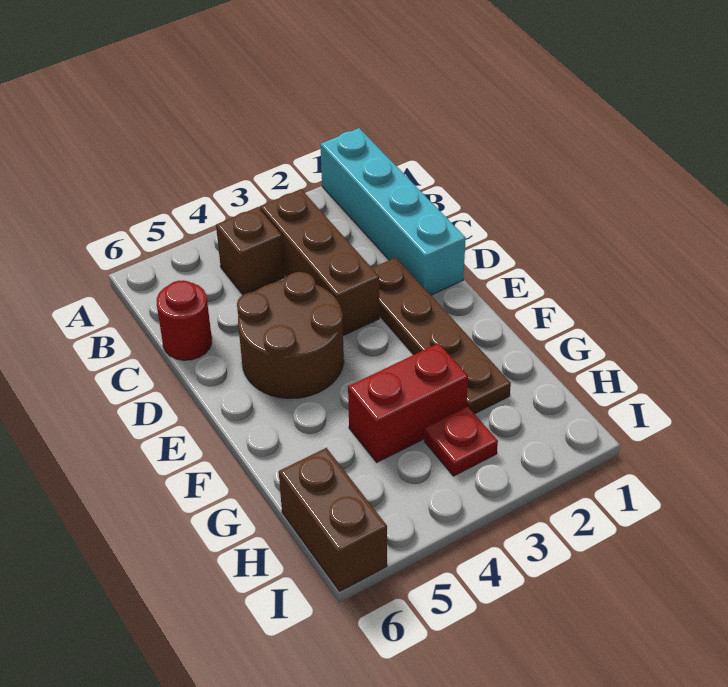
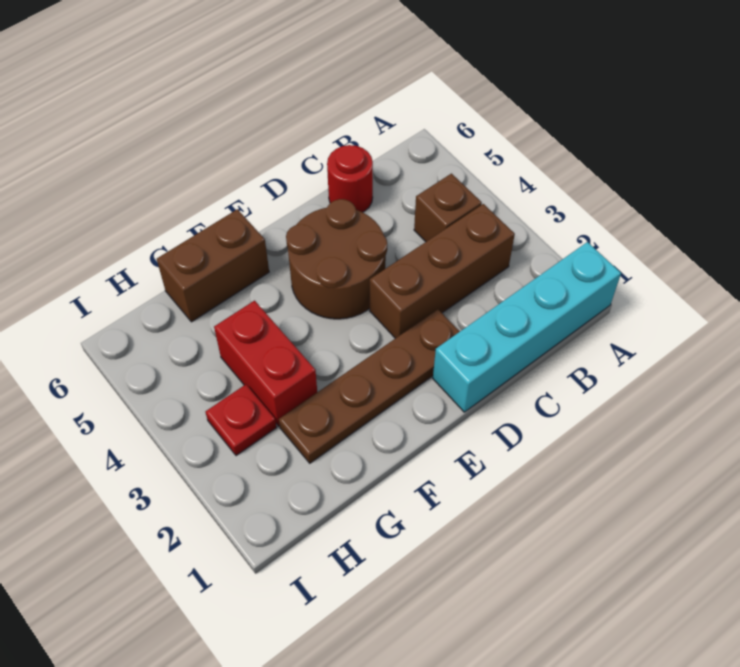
brown brick H6:I6 level 1 -> brown brick F6:G6 level 1

